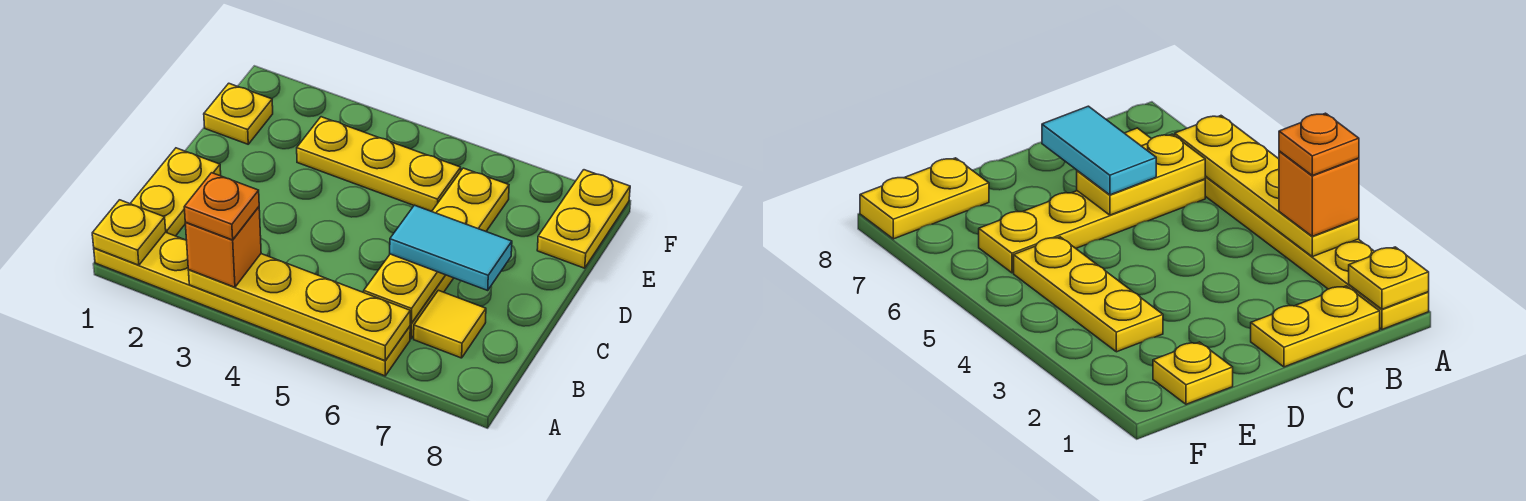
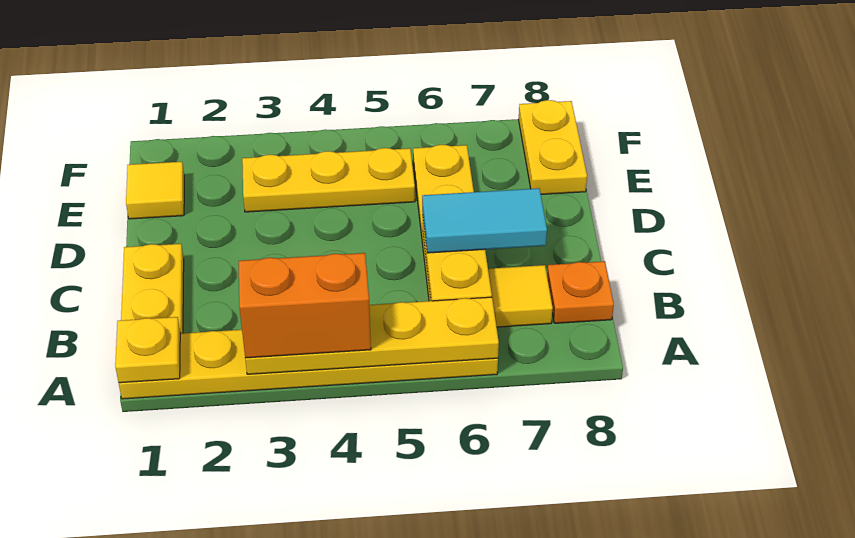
orange brick A3 level 3 -> orange brick A3:A4 level 3
orange plate A3 level 4 -> orange plate B8 level 1
yellow plate E1 level 1 -> yellow tile E1 level 1

